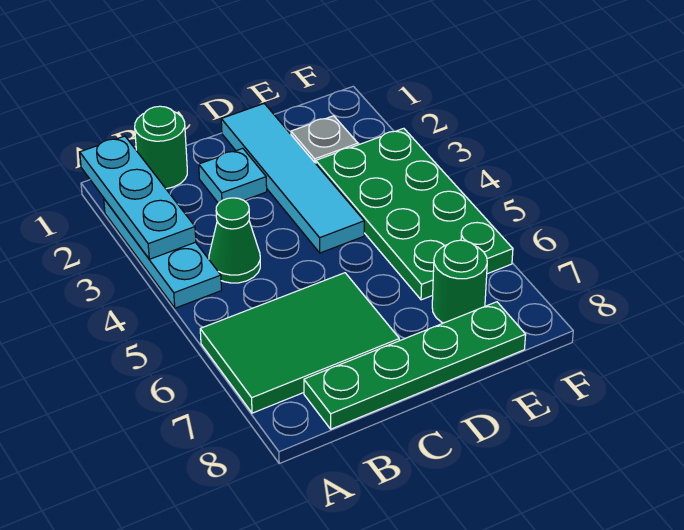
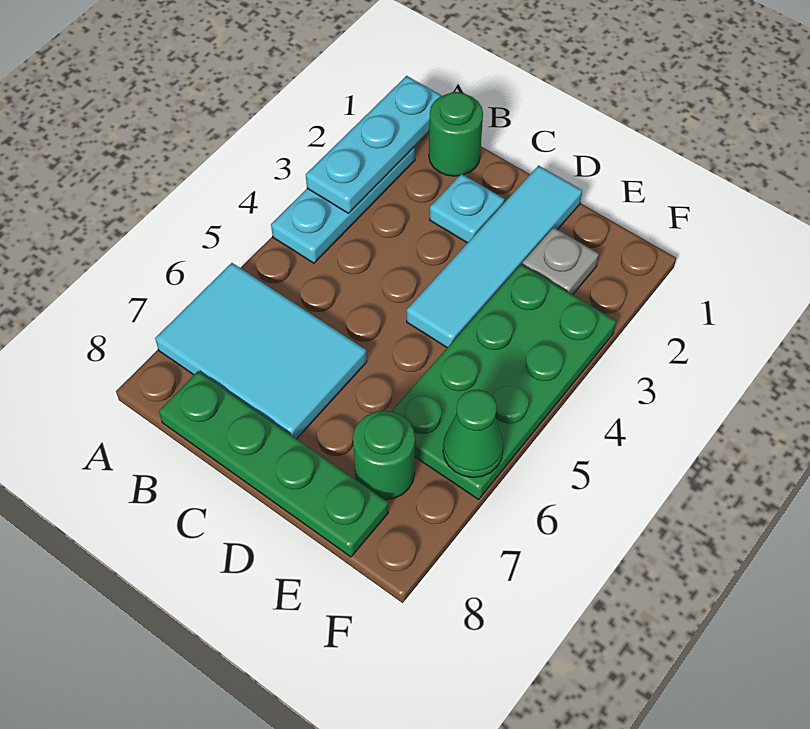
green tile A6:C7 level 1 -> cyan tile A6:C7 level 1
green cone B4 level 1 -> green cone F6 level 2

